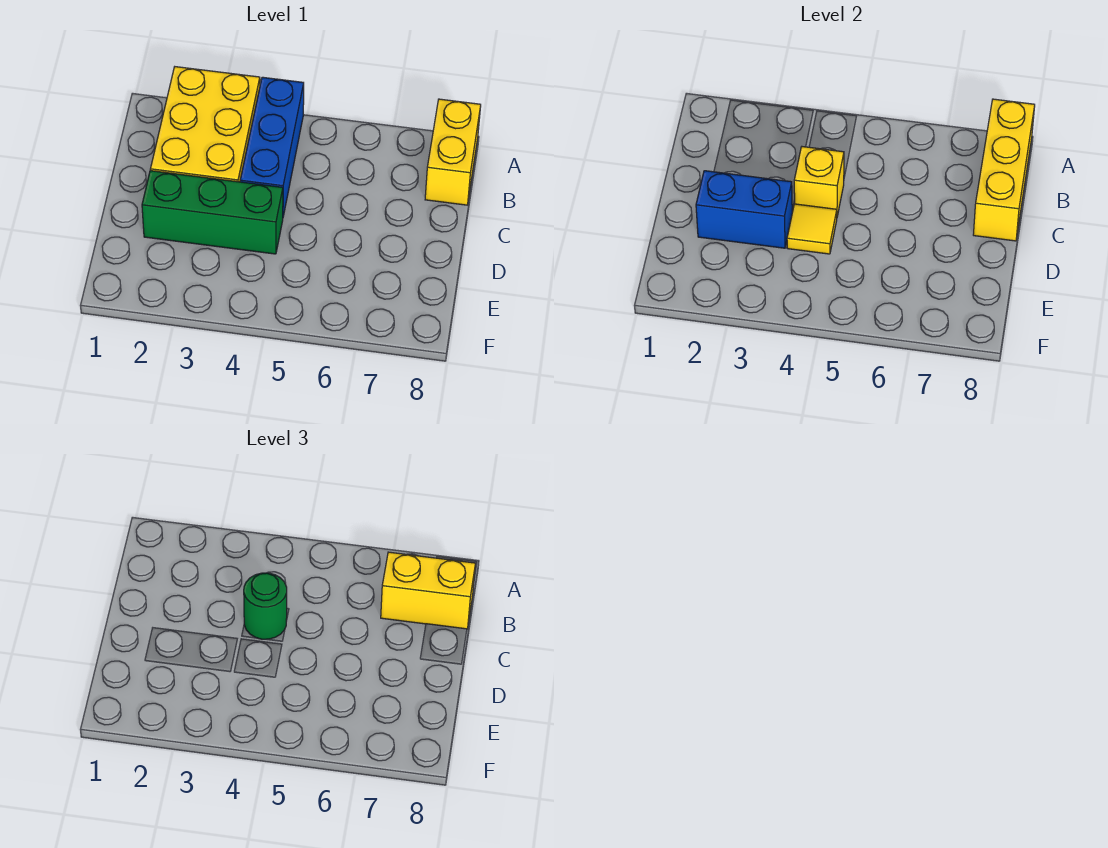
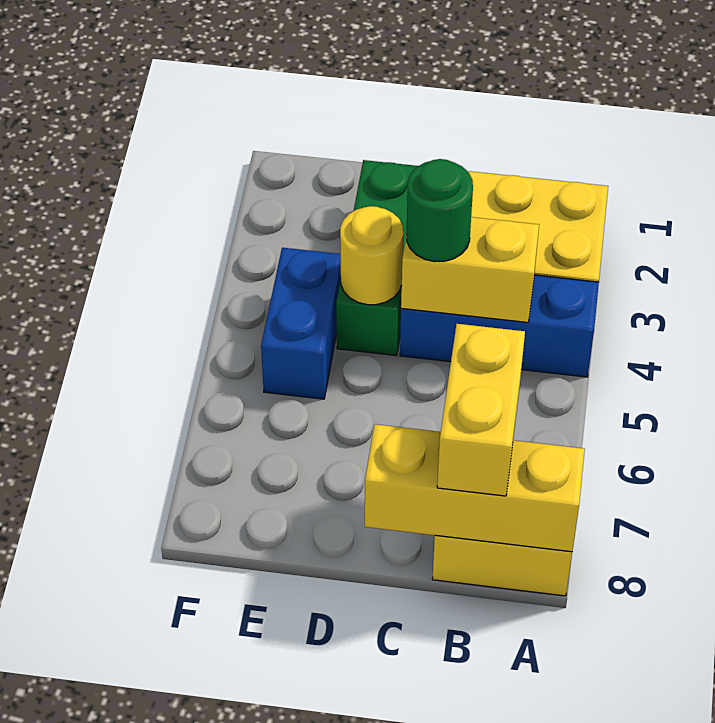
yellow brick C4 level 2 -> yellow brick B4:C4 level 2
blue brick D2:D3 level 2 -> blue brick E4:E5 level 1
yellow tile D4 level 2 -> yellow round brick D4 level 2

